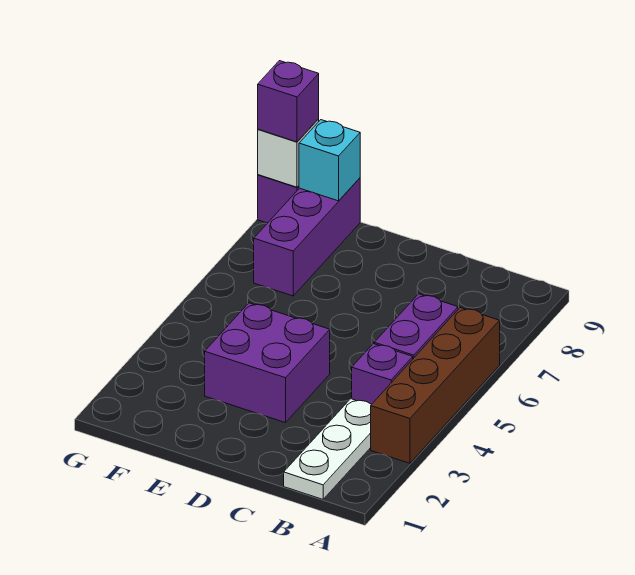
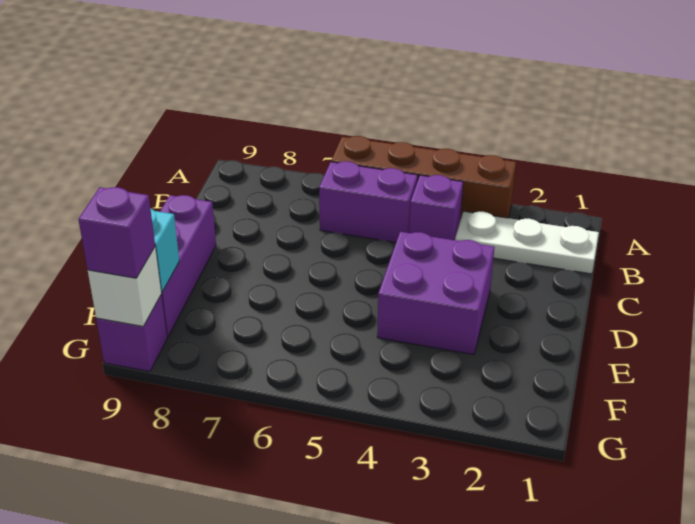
purple brick F7:F9 level 1 -> purple brick D9:F9 level 1

